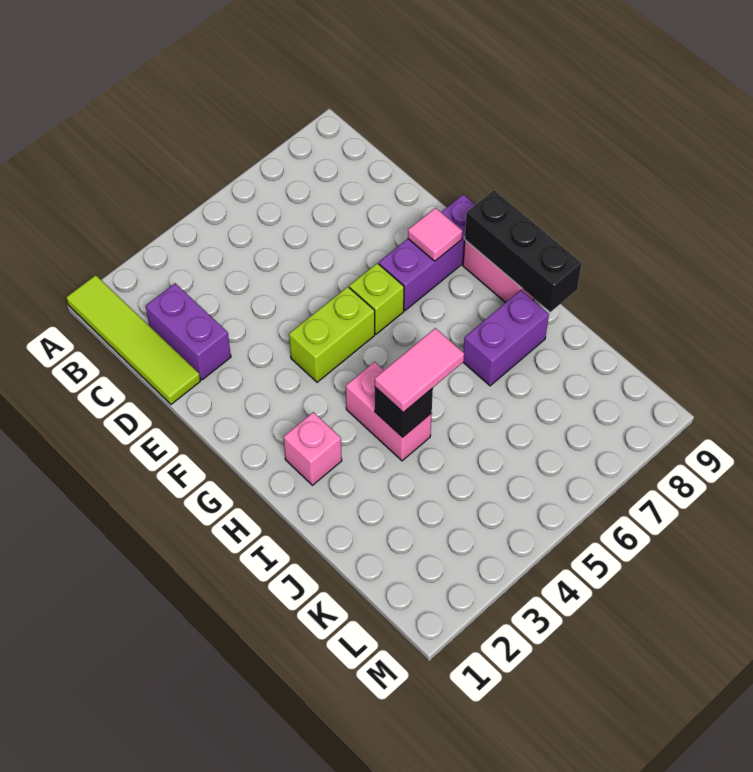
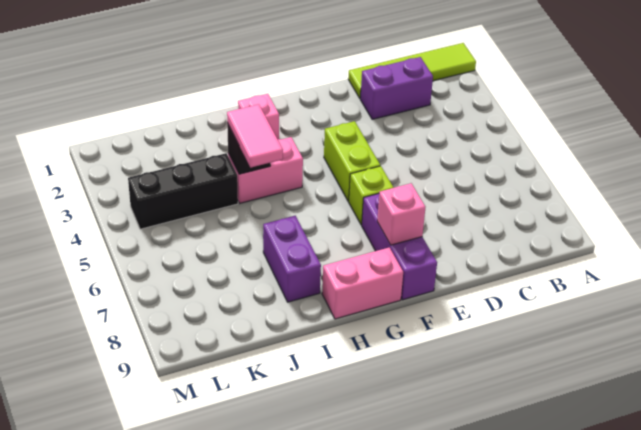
pink tile F8 level 2 -> pink brick F8 level 2
black brick G9:I9 level 2 -> black brick J4:L4 level 1

